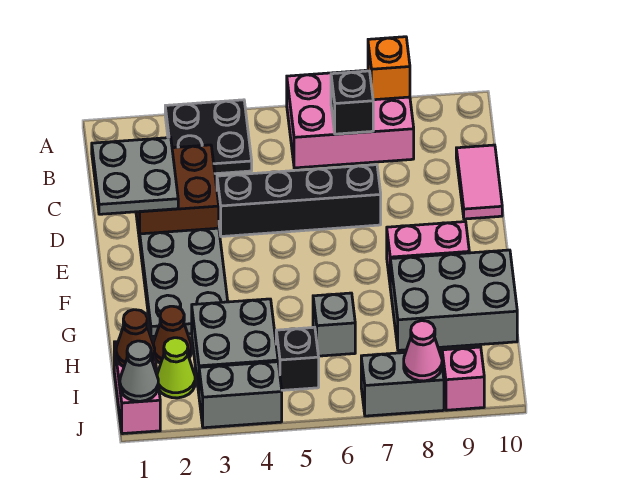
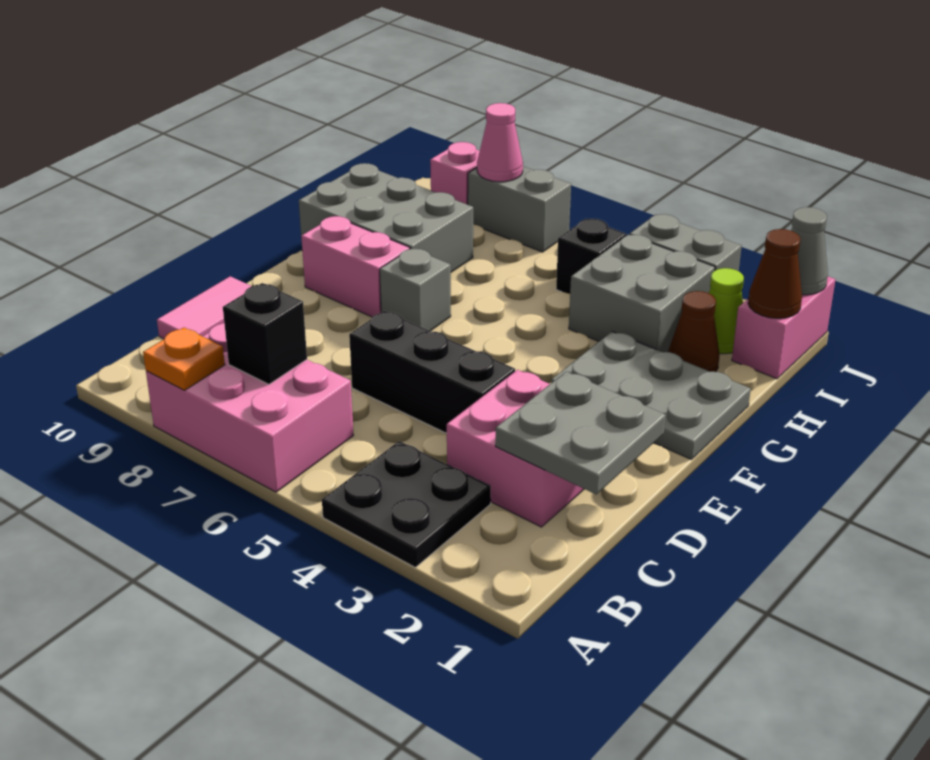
orange brick A8 level 2 -> orange plate A8 level 2
brown brick C2:D3 level 1 -> pink brick C2:D3 level 1
black brick D4:D7 level 1 -> black brick D4:D6 level 1
grey plate E2:G3 level 1 -> grey plate F1:G3 level 1
grey brick H6 level 1 -> grey brick F7 level 1

